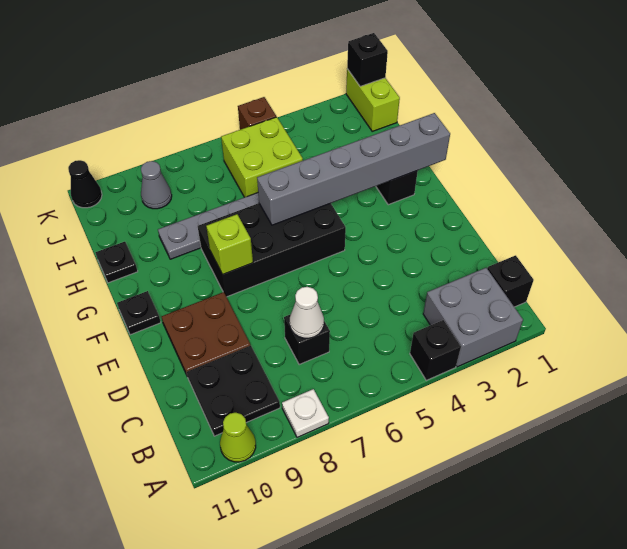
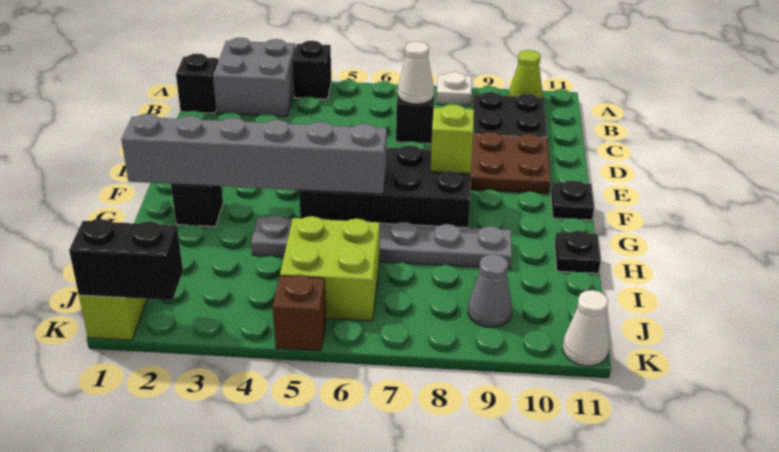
black brick K1 level 2 -> black brick K1:K2 level 2
black cone K11 level 1 -> white cone K11 level 1

